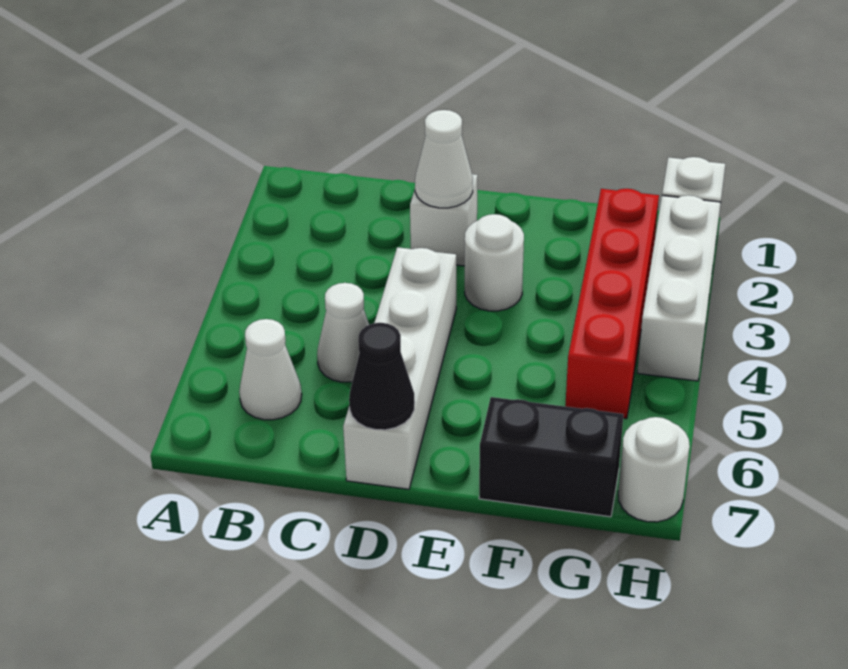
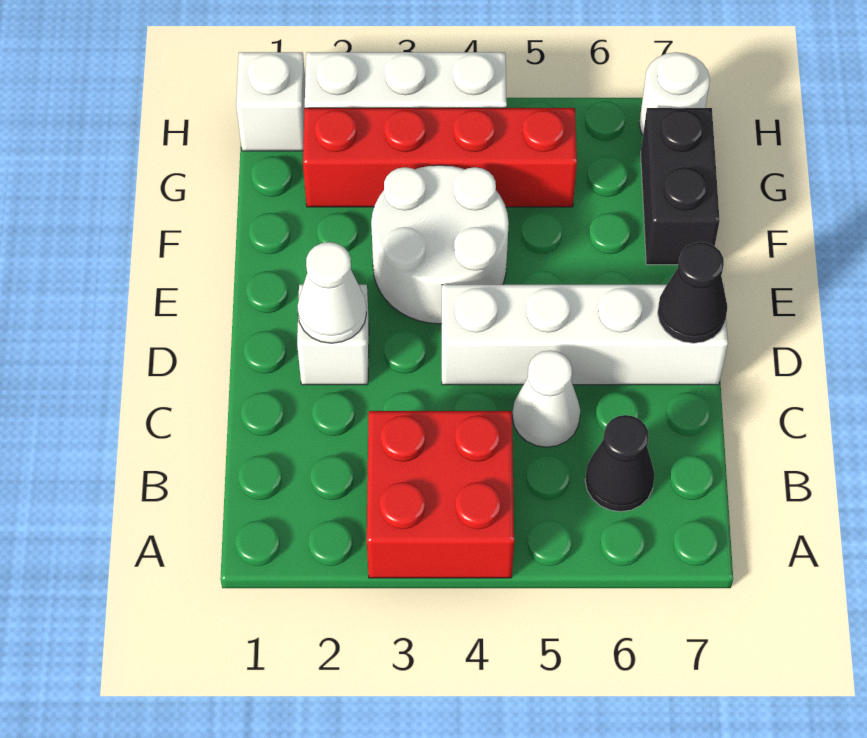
none -> red brick A3:B4 level 1
white cone B6 level 1 -> black cone B6 level 1
white round brick E3 level 1 -> white round brick E3:F4 level 1

